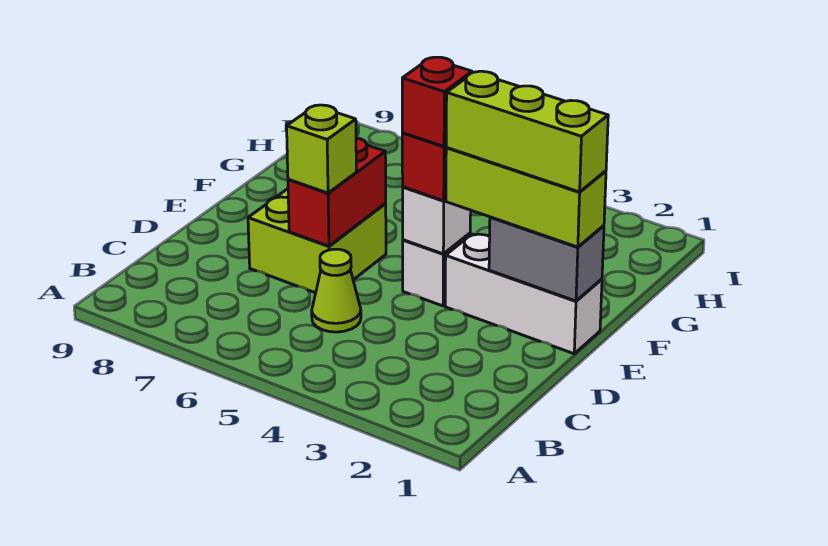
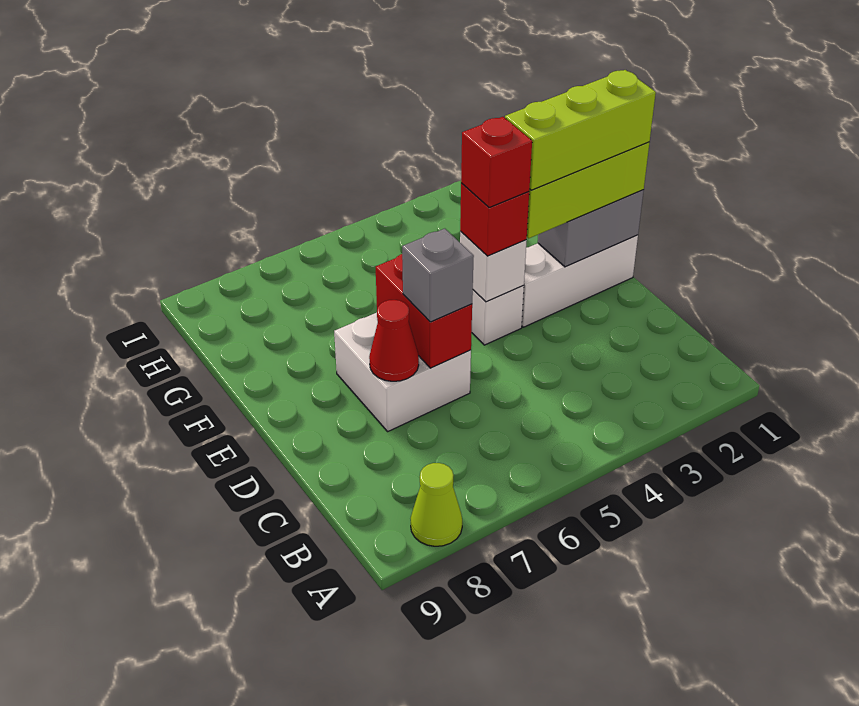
lime cone C5 level 1 -> lime cone A8 level 1
lime brick D6:E7 level 1 -> white brick D6:E7 level 1
lime brick D6 level 3 -> grey brick D6 level 3
none -> red cone D7 level 2

